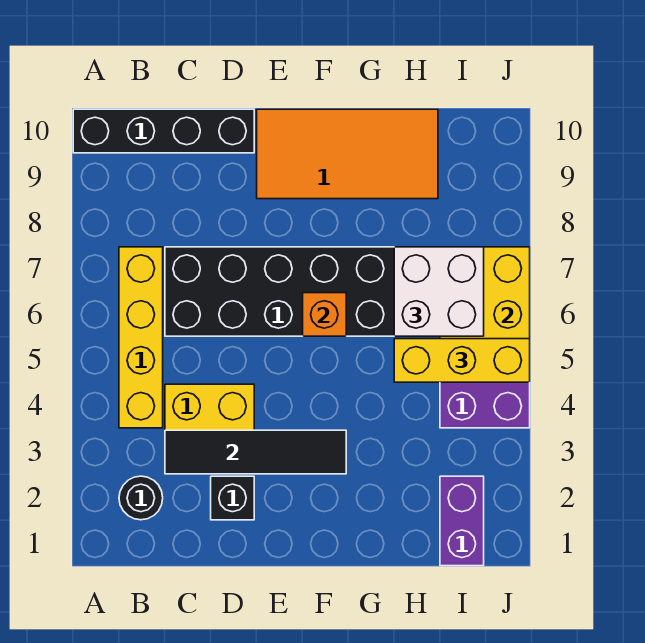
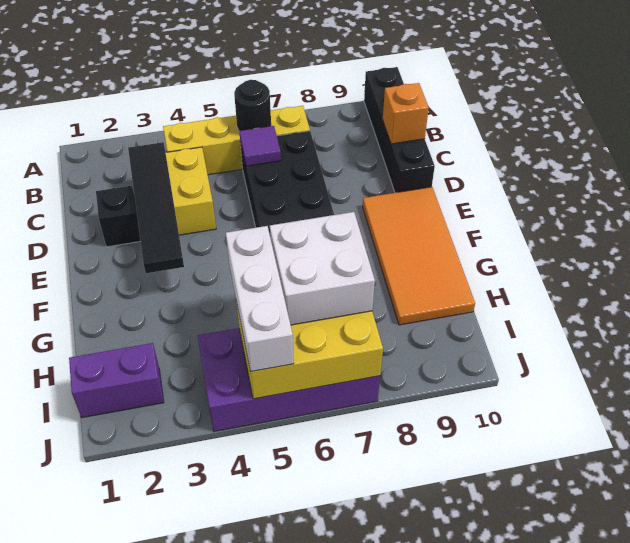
black round brick B2 level 1 -> black round brick B6 level 2
none -> purple tile C6 level 2
orange brick F6 level 2 -> orange brick C10 level 2
yellow brick H5:J5 level 3 -> white brick H5:J5 level 3

